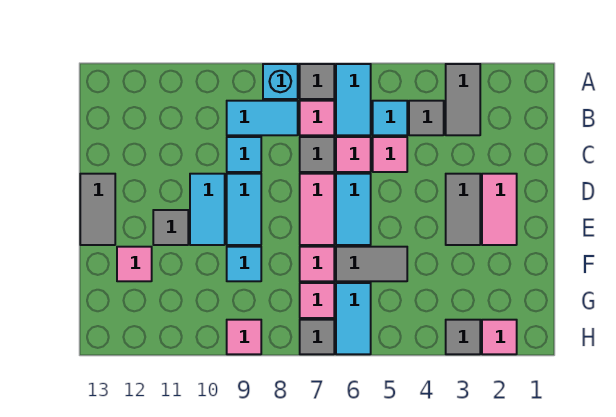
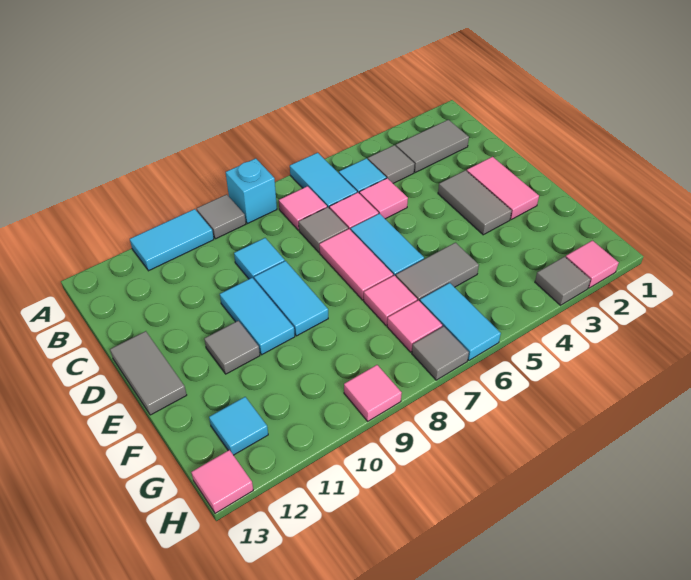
grey tile A3:B3 level 1 -> grey tile B2:B3 level 1
grey tile A7 level 1 -> grey tile A9 level 1
cyan tile B8:B9 level 1 -> cyan tile A10:A11 level 1
cyan tile F9 level 1 -> cyan tile G12 level 1
pink tile F12 level 1 -> pink tile H13 level 1

